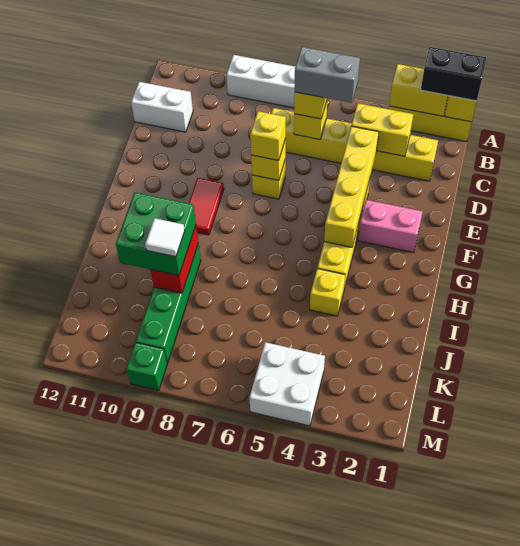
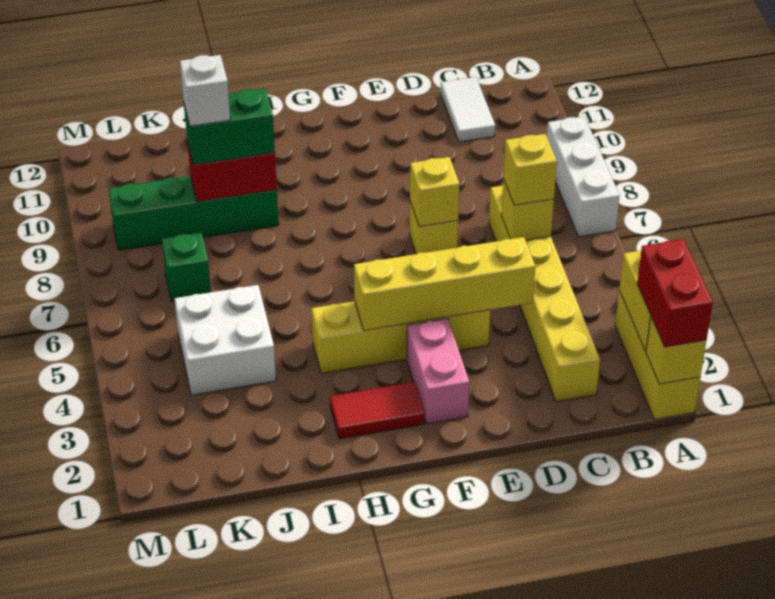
black brick A1:A2 level 3 -> red brick A1:A2 level 3
yellow brick C3:C4 level 2 -> none
grey brick C5:C6 level 4 -> none
white brick C11:C12 level 1 -> white tile C11:C12 level 1
yellow brick E7 level 3 -> none
red tile F9:G9 level 1 -> red tile G2:H2 level 1
yellow brick I4 level 1 -> none
green brick I9:J10 level 3 -> green brick I9:J9 level 3
white tile J9 level 4 -> white brick J9 level 4
white brick L4:M5 level 1 -> white brick J4:K5 level 1
green brick M9 level 1 -> green brick K7 level 1

